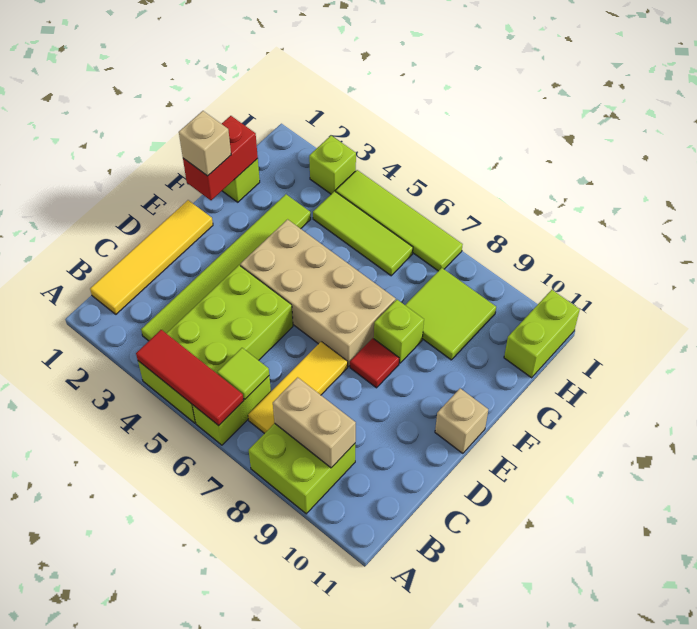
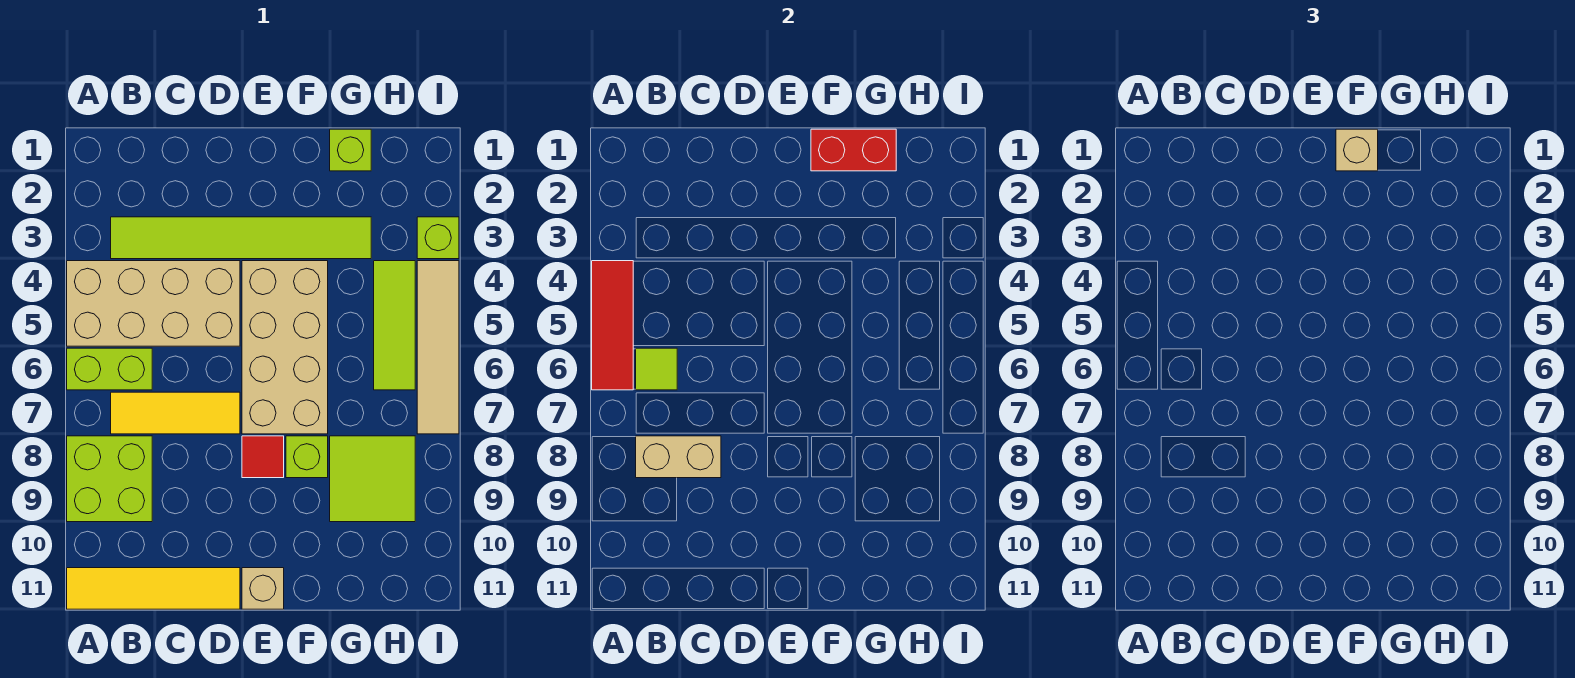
lime brick A4:D5 level 1 -> tan brick A4:D5 level 1
yellow tile B1:E1 level 1 -> yellow tile A11:D11 level 1
tan brick B8:B9 level 2 -> tan brick B8:C8 level 2
lime brick H11:I11 level 1 -> none
lime tile I4:I7 level 1 -> tan tile I4:I7 level 1

